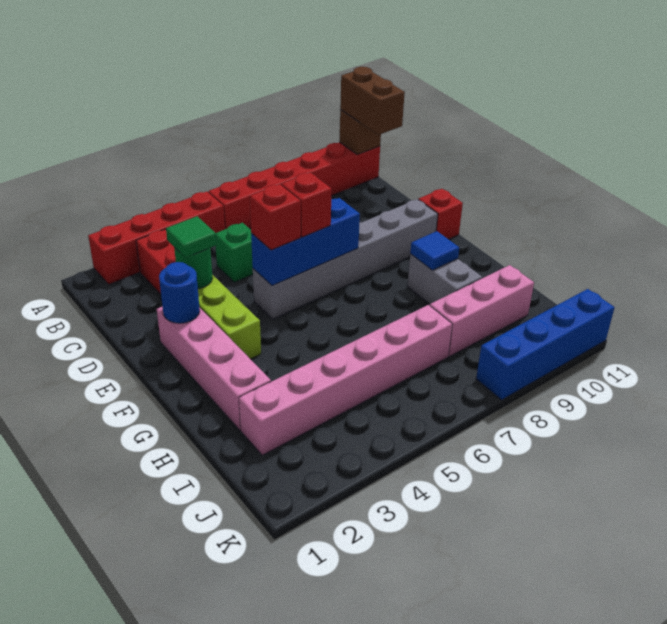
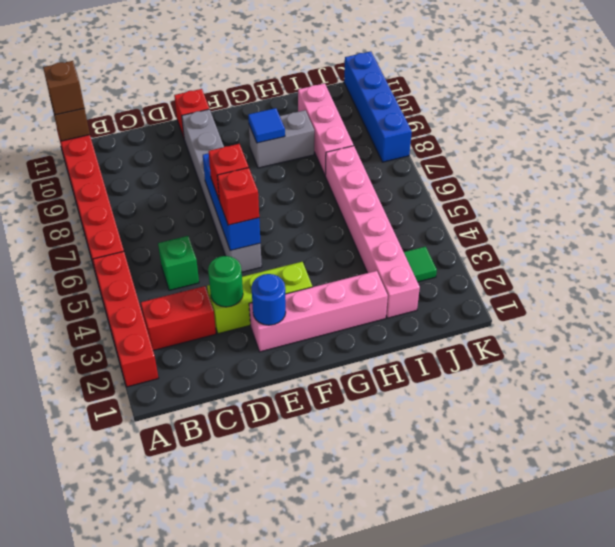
brown brick A11:B11 level 3 -> brown brick A11 level 3
green tile D3 level 3 -> green tile J3 level 1

